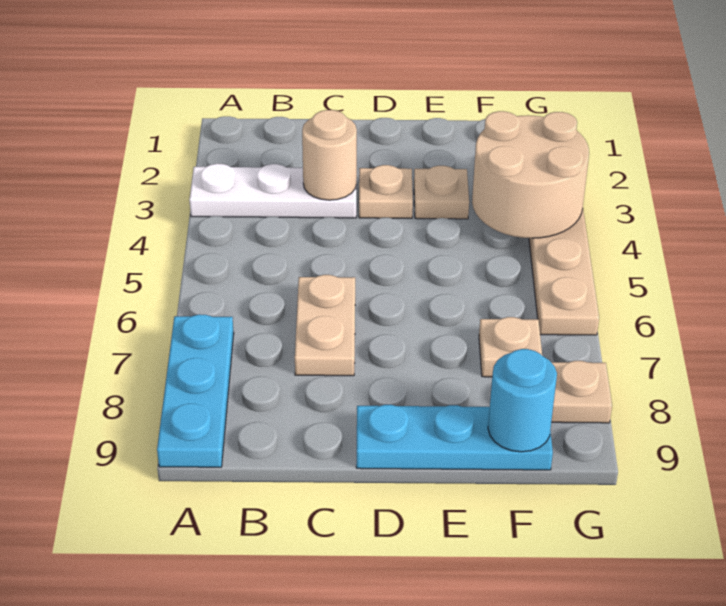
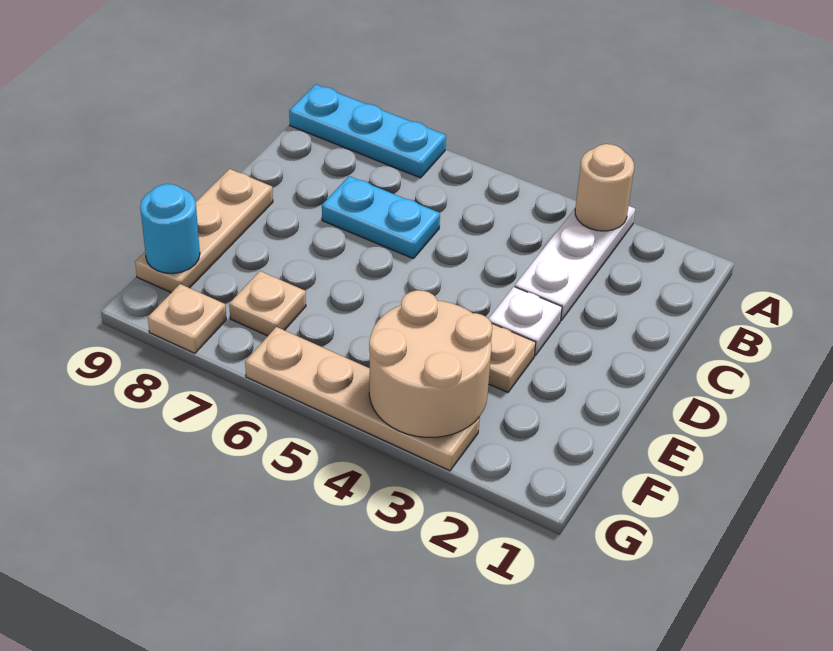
tan round brick C3 level 2 -> tan round brick A3 level 2
tan plate C6:C7 level 1 -> cyan plate C6:C7 level 1
tan plate D3 level 1 -> white plate D3 level 1
cyan plate D9:F9 level 1 -> tan plate D9:F9 level 1

